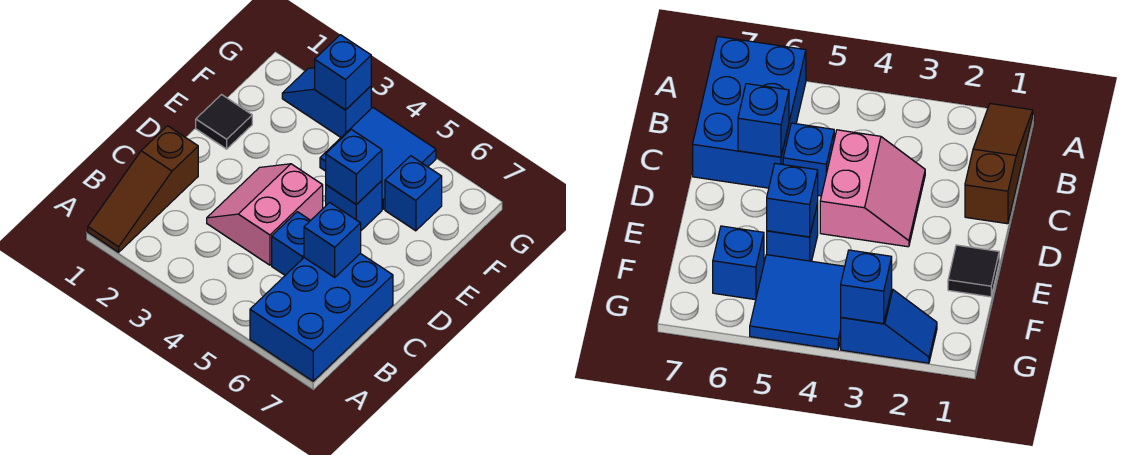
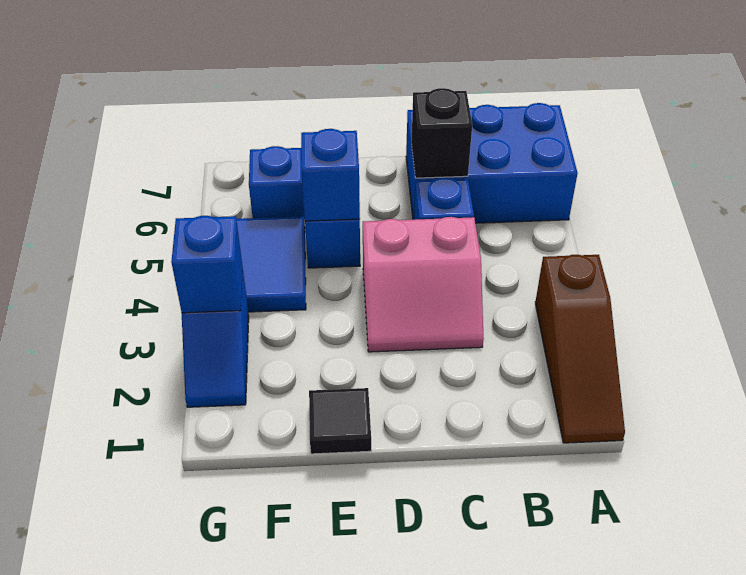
brown slope A1:C1 level 1 top C -> brown slope A1:A3 level 1 top 3
blue brick C6 level 2 -> black brick C6 level 2

